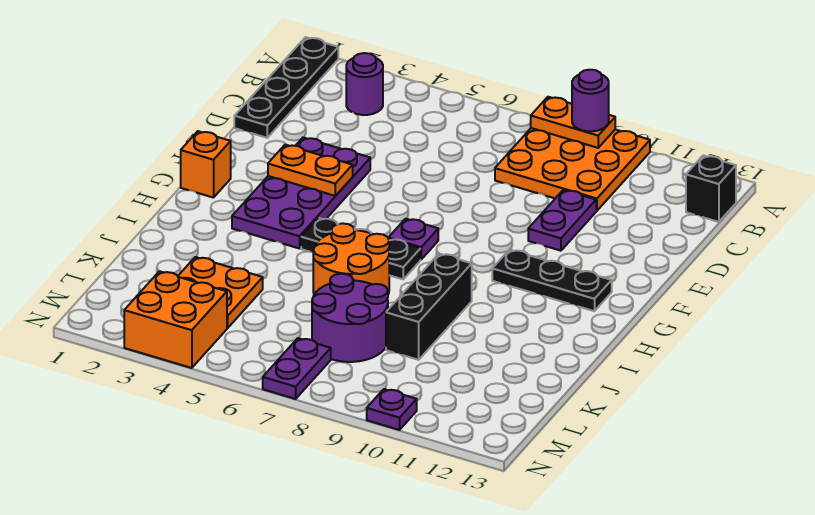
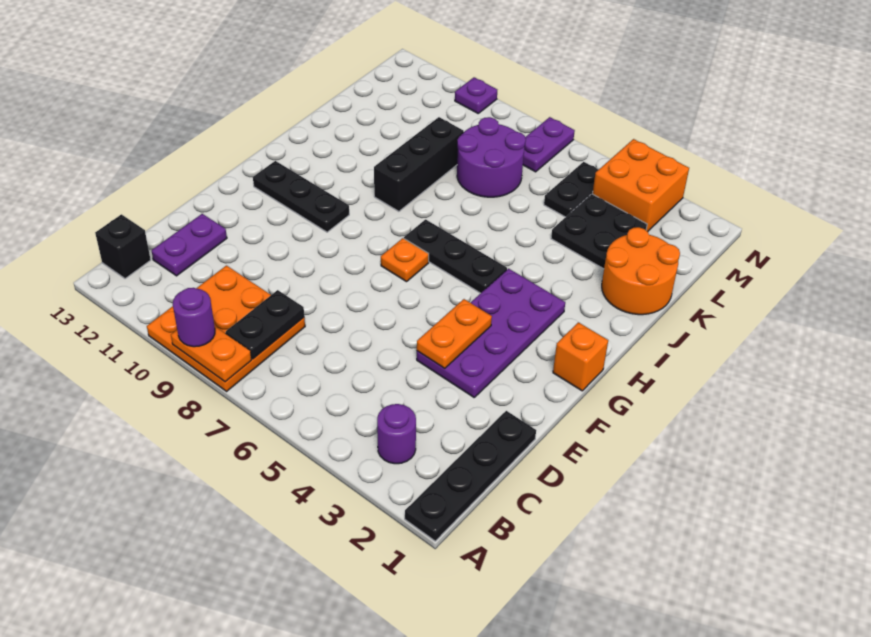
none -> black plate B8:C8 level 2
purple plate D10:E10 level 1 -> purple plate C12:D12 level 1
orange plate F3:F4 level 2 -> orange plate E4:F4 level 2
purple plate G7 level 1 -> orange plate G7 level 1
orange round brick I6:J7 level 1 -> orange round brick J1:K2 level 1
orange plate K3:L4 level 1 -> black plate K3:L4 level 1
none -> black plate L5:M5 level 1

